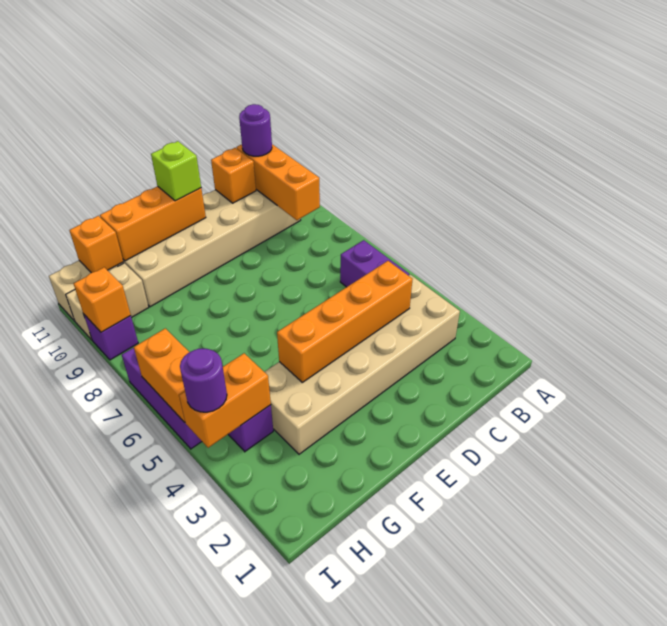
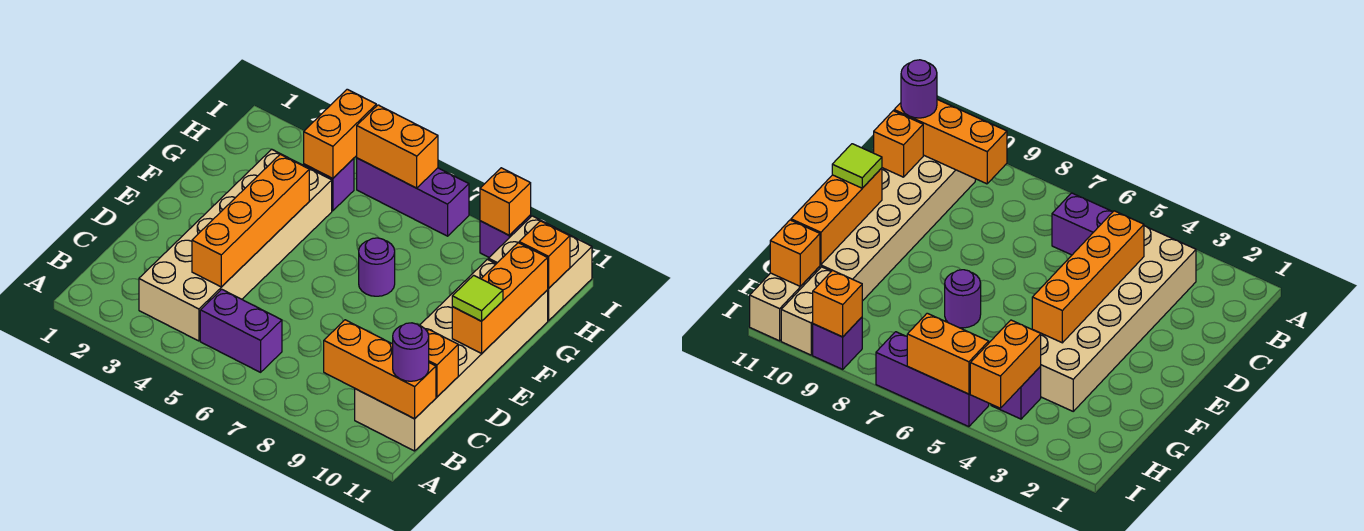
lime brick E11 level 3 -> lime tile E11 level 3
purple round brick I4 level 3 -> purple round brick F7 level 1

